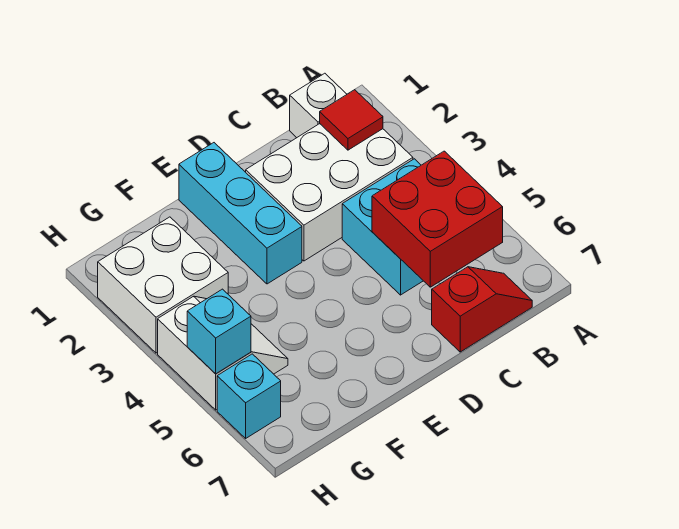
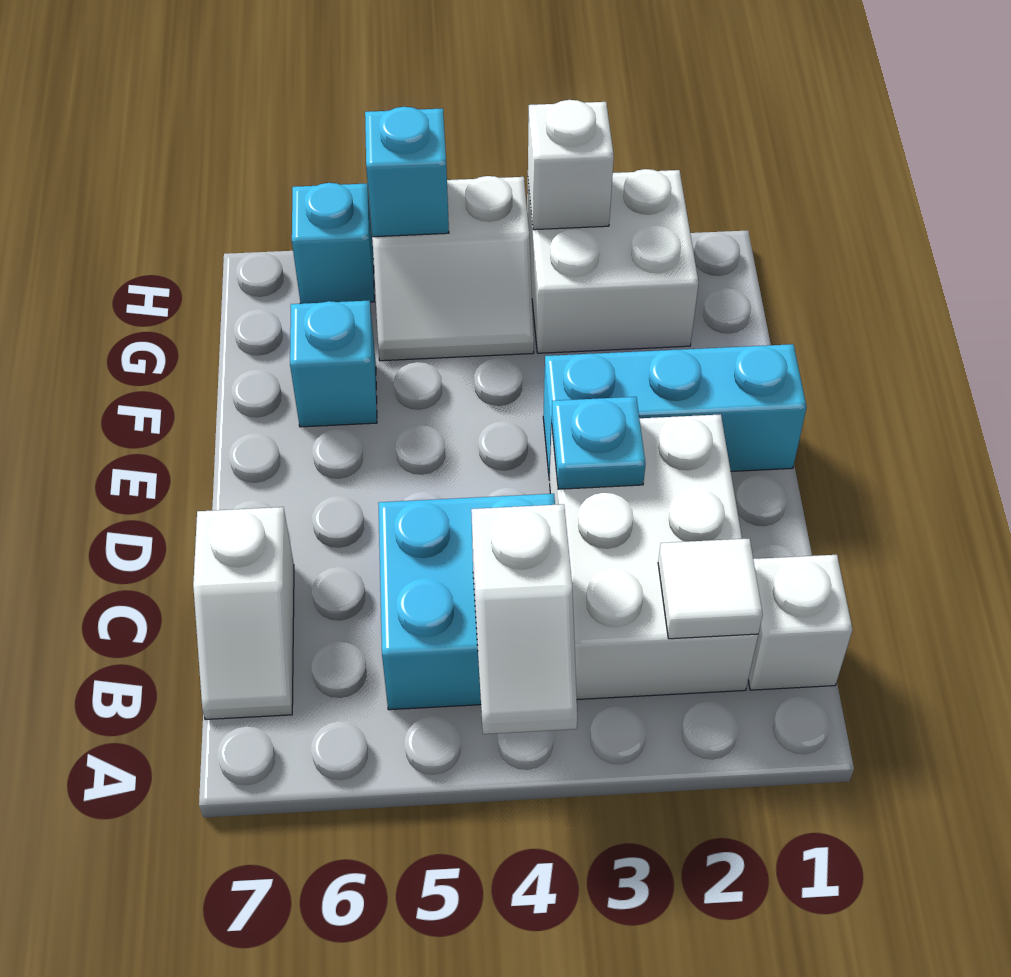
none -> white slope A4:B4 level 2 top B
red tile B2 level 2 -> white tile B2 level 2
red brick B5:C6 level 2 -> none
red slope B7:C7 level 1 top C -> white slope B7:C7 level 1 top C
none -> cyan plate D3 level 2
none -> cyan brick F6 level 1
none -> white brick H3 level 2

